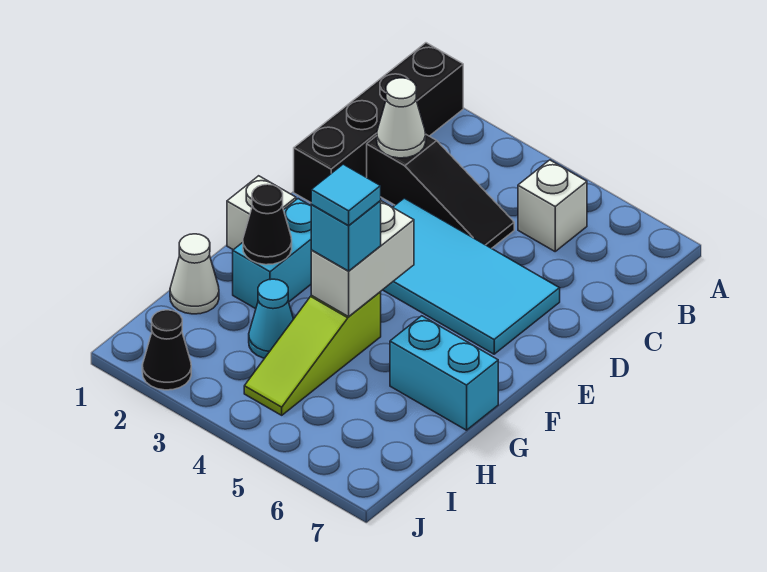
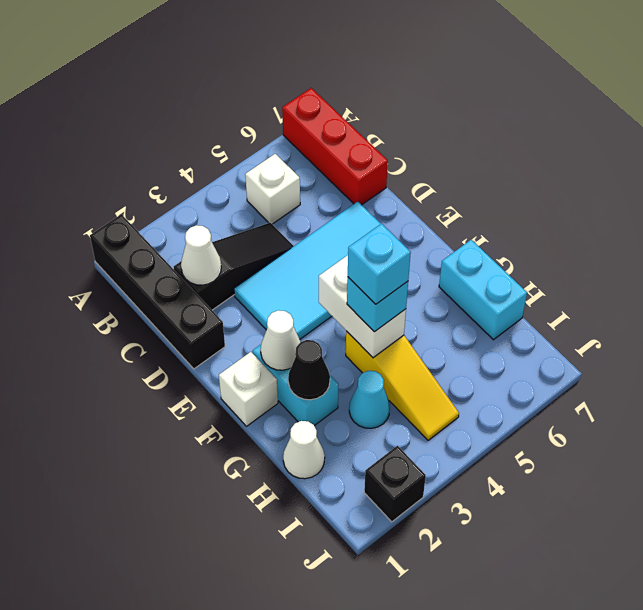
none -> red brick A7:C7 level 1
none -> white cone F2 level 2
lime slope G4:I4 level 1 top G -> yellow slope G4:I4 level 1 top G
cyan tile G4 level 4 -> cyan brick G4 level 4
cyan brick G6:G7 level 1 -> cyan brick G7:H7 level 1
black cone J2 level 1 -> black brick J2 level 1

